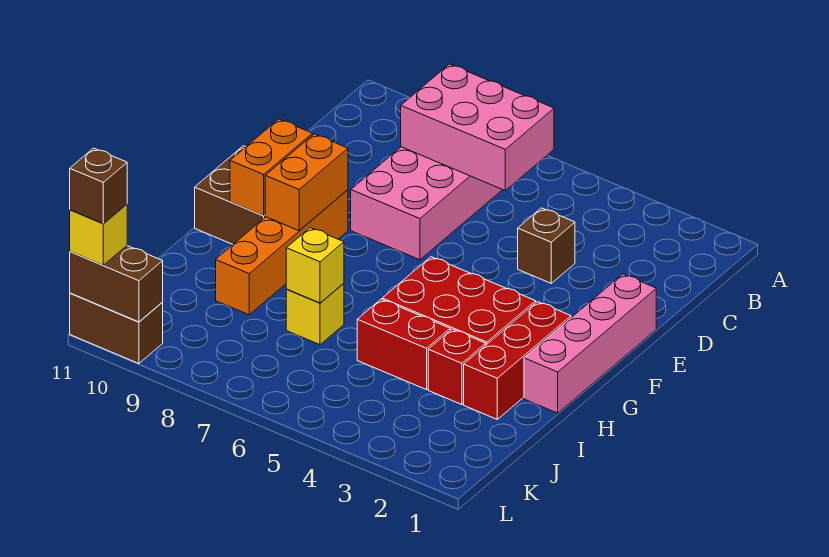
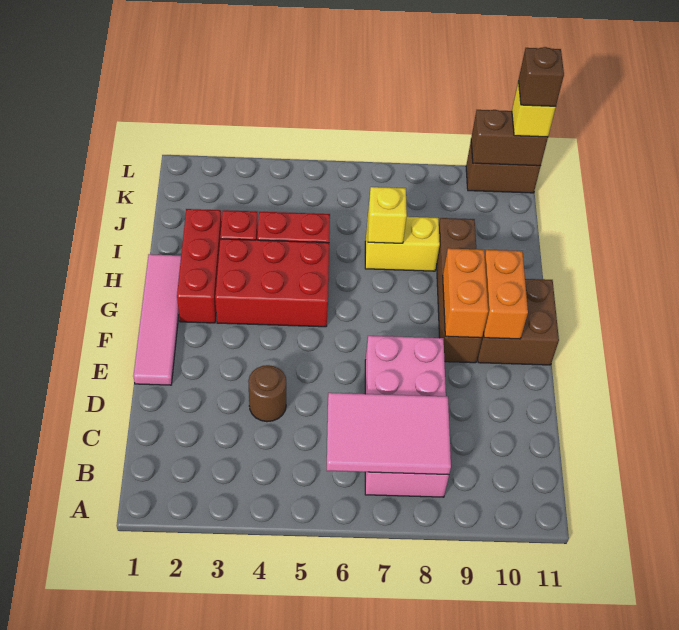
pink brick B6:C8 level 2 -> pink tile B6:C8 level 2
brown brick D4 level 1 -> brown round brick D4 level 1
pink brick E1:H1 level 1 -> pink tile E1:H1 level 1
orange brick F9:I9 level 1 -> brown brick F9:I9 level 1
yellow brick I7 level 1 -> yellow brick I7:I8 level 1

